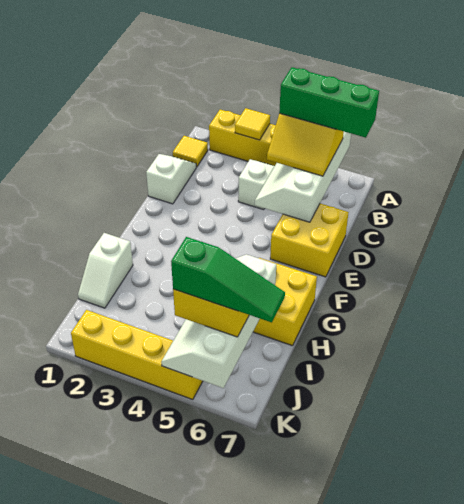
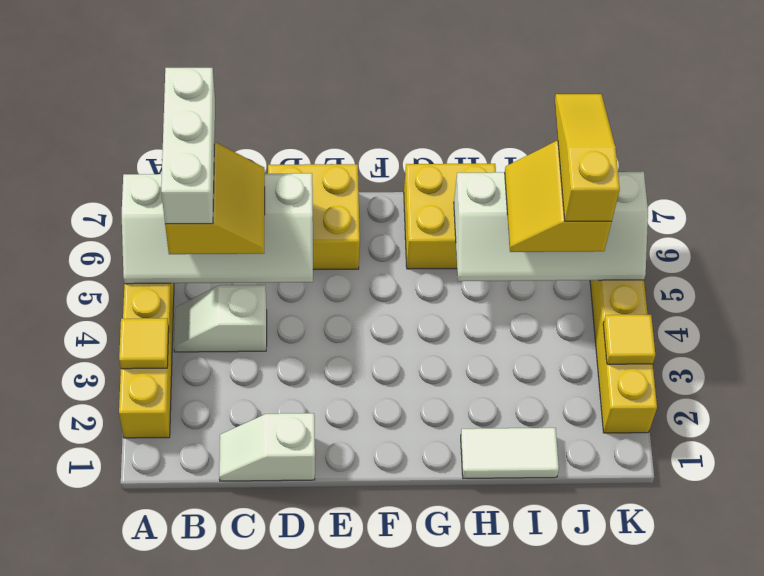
yellow tile B1 level 1 -> yellow tile K3 level 2
green brick B5:B7 level 4 -> white brick B5:B7 level 4
white slope H1:I1 level 1 top H -> white tile H1:I1 level 1
green slope J5:J7 level 4 top 5 -> yellow slope J5:J7 level 4 top 5

